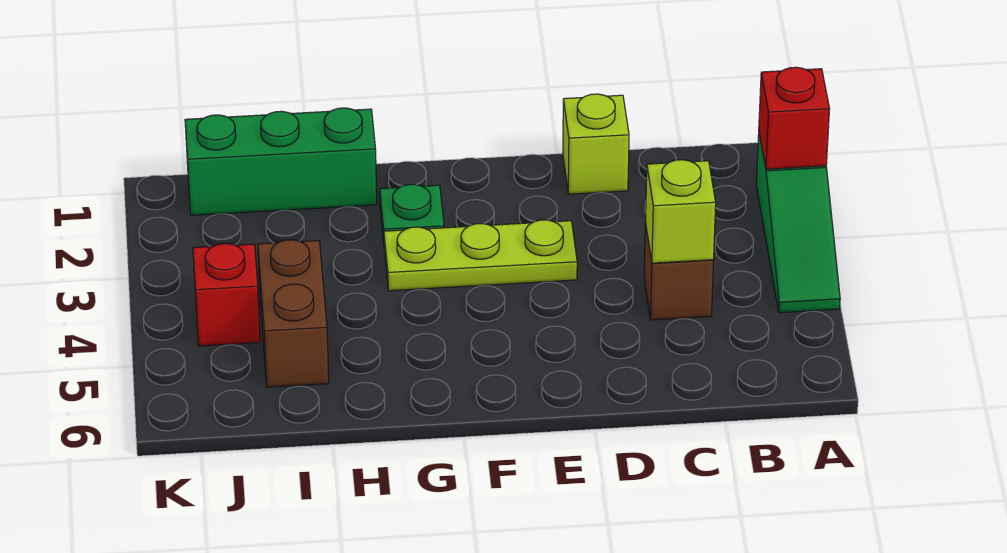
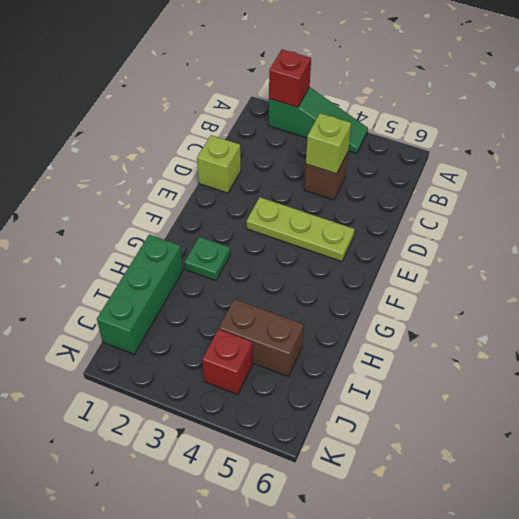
lime plate E3:G3 level 1 -> lime plate E3:E5 level 1

